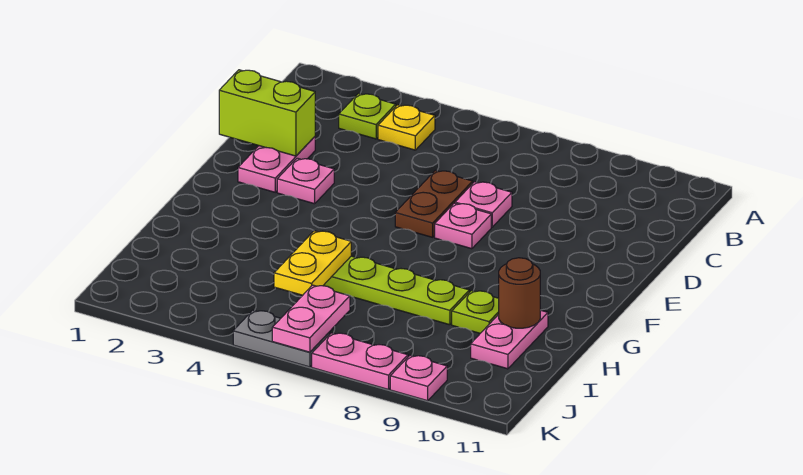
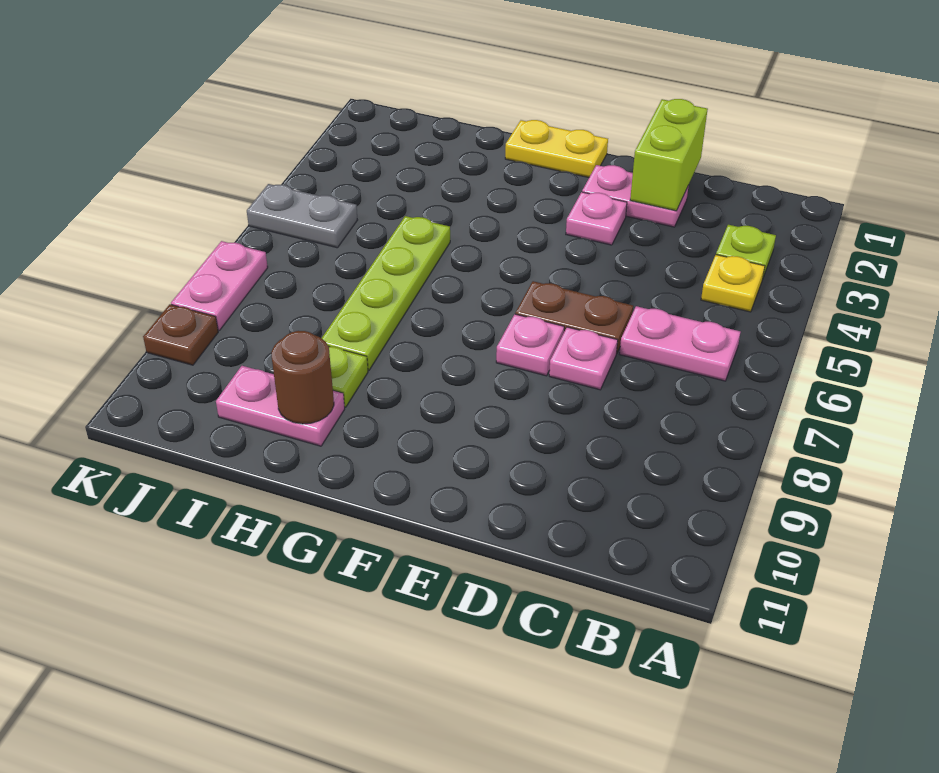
yellow plate H5:I5 level 2 -> yellow plate F1:G1 level 1
pink plate J6:K6 level 2 -> pink plate B6:C6 level 1
grey plate K5:K6 level 1 -> grey plate J5:K5 level 1
pink plate K9 level 1 -> brown plate K9 level 1

